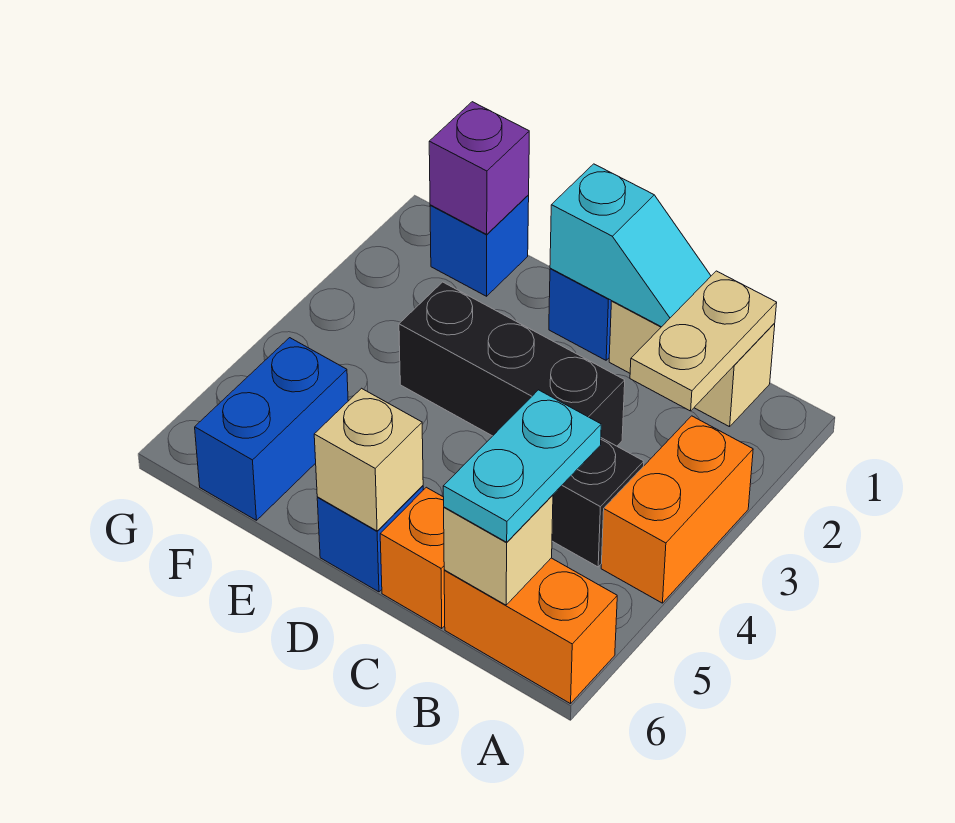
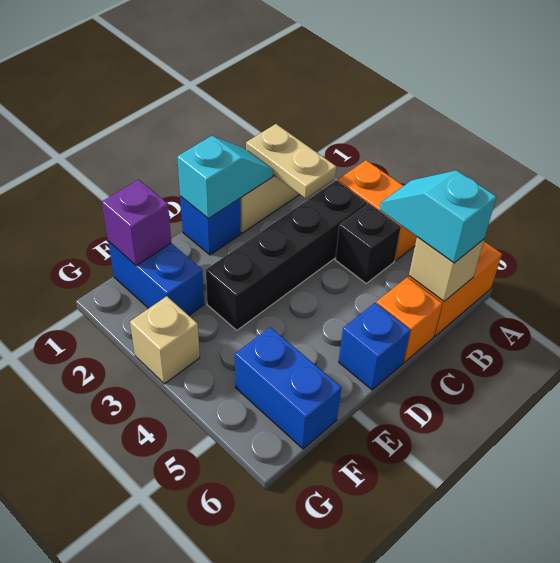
cyan plate B5:B6 level 3 -> cyan slope B5:B6 level 3 top 6
black brick C3:E3 level 1 -> black brick B3:E3 level 1
tan brick D6 level 2 -> tan brick G3 level 1
blue brick F1 level 1 -> blue brick F1:F2 level 1

